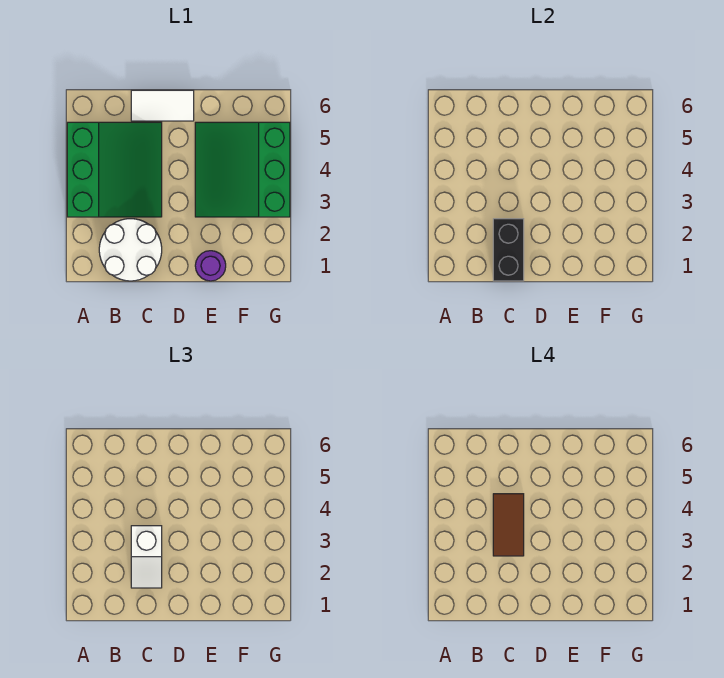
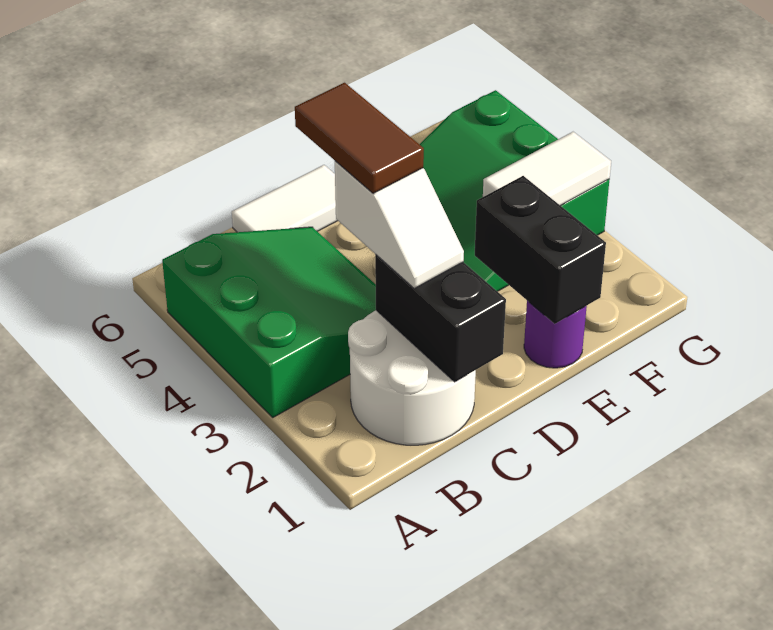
none -> black brick E1:E2 level 2
none -> white tile F3:G3 level 2

